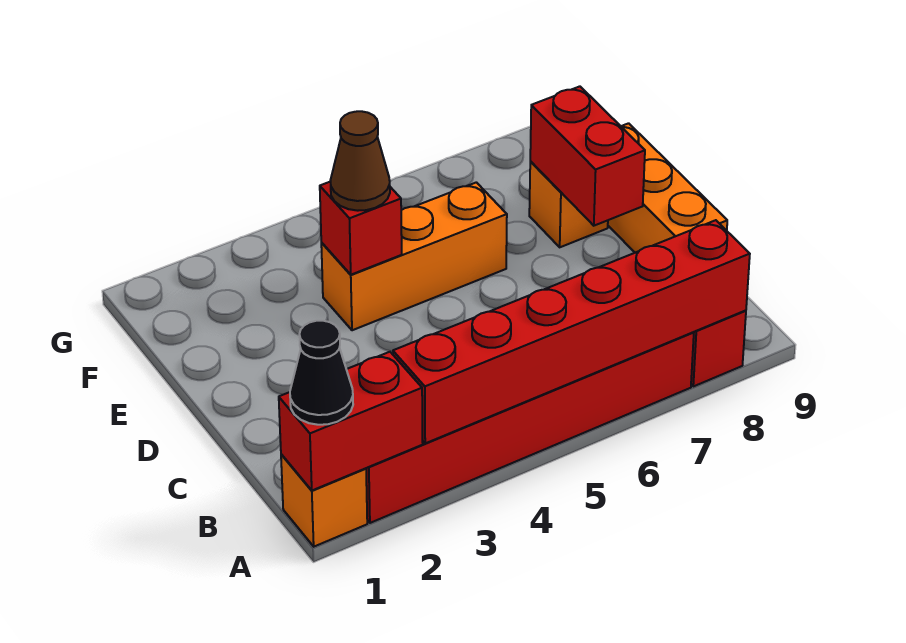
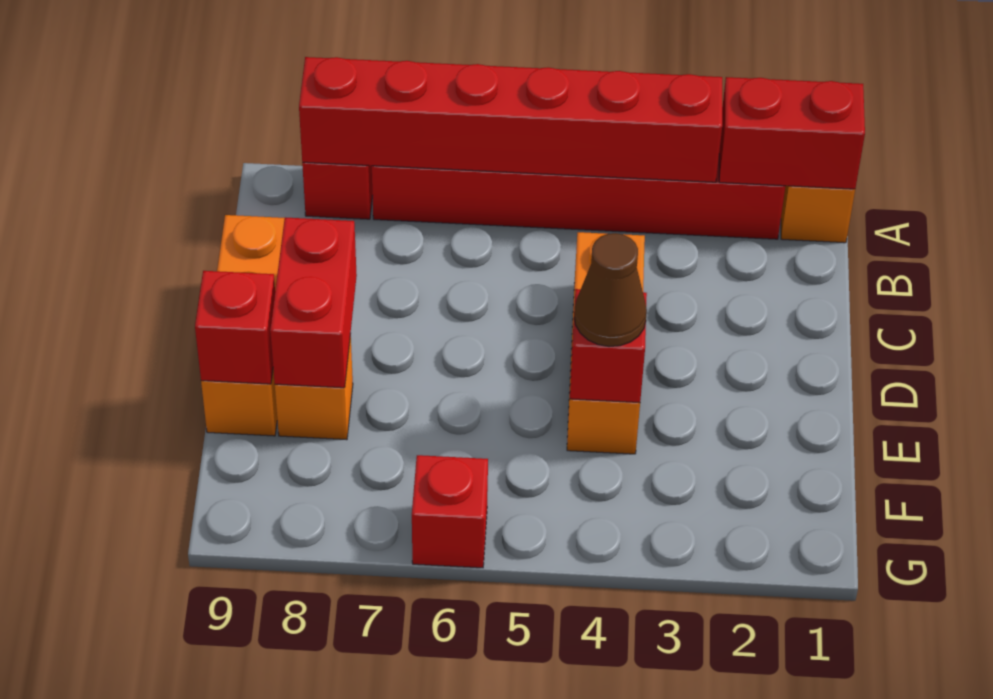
black cone A1 level 3 -> none
orange brick E4:E6 level 1 -> orange brick C4:E4 level 1
none -> red brick E9 level 2
none -> red brick G6 level 1

